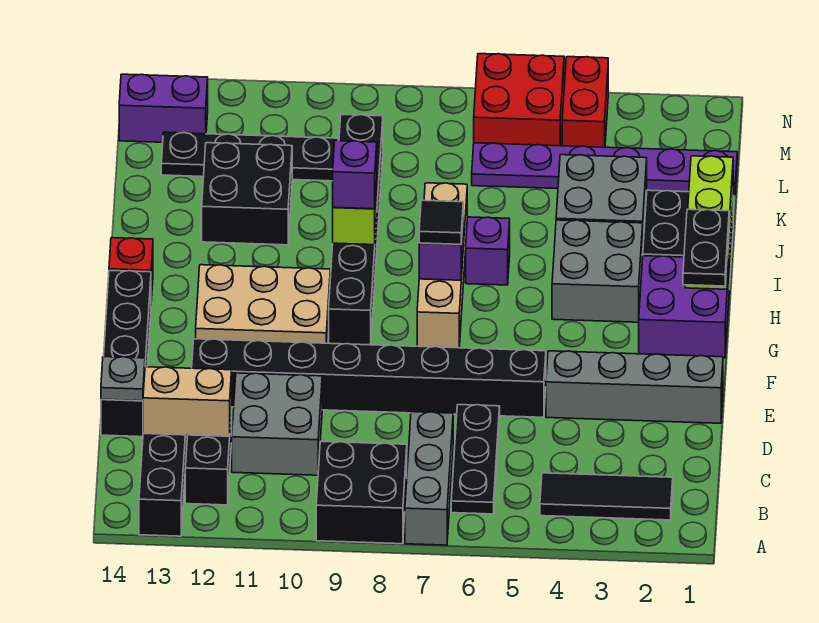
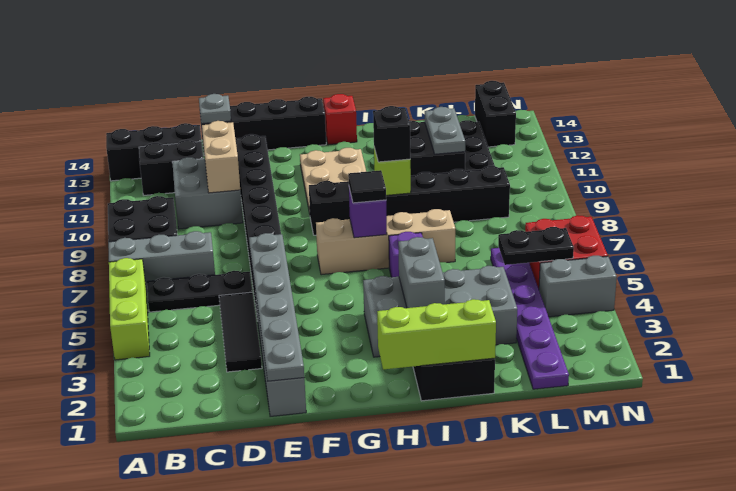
none -> lime brick A4:A6 level 1
black tile B2:B4 level 1 -> black tile D3:D5 level 1
tan brick C12:C13 level 2 -> tan brick D10:D11 level 2
none -> grey plate E1:E6 level 2
purple brick G1:H2 level 1 -> none
black plate G1:H1 level 3 -> black plate L5:M5 level 2
none -> grey brick I3:I4 level 2
purple brick I9 level 3 -> black brick I9 level 3
none -> grey plate K11:K12 level 2
red brick M4:N4 level 1 -> grey brick M4:N4 level 1
purple brick M13:M14 level 1 -> black brick M13:M14 level 1

